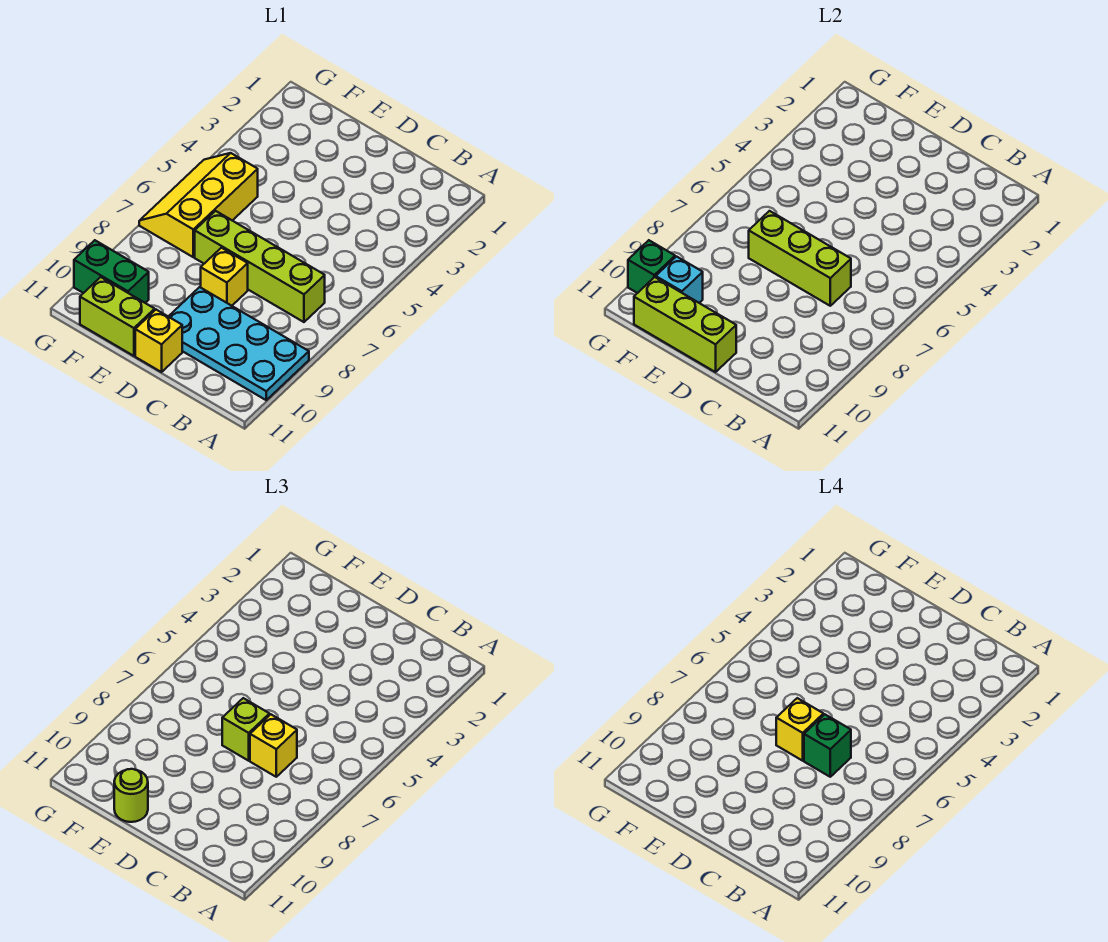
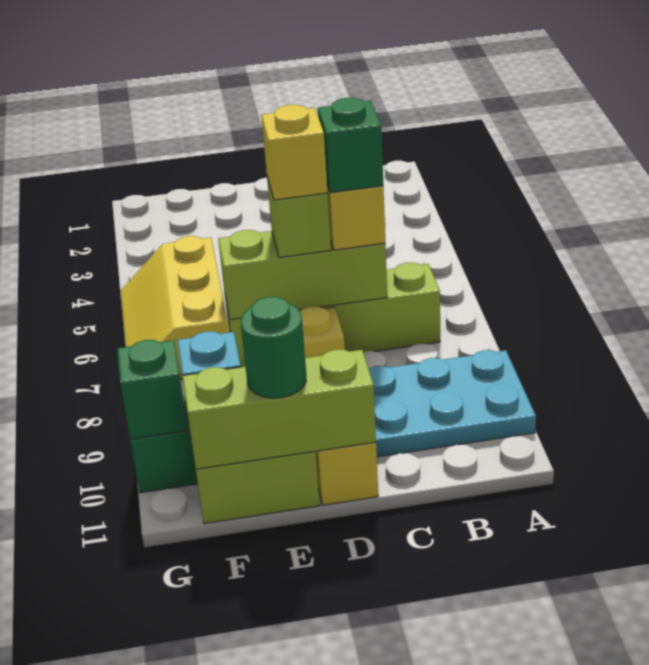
lime round brick E11 level 3 -> green round brick E11 level 3

